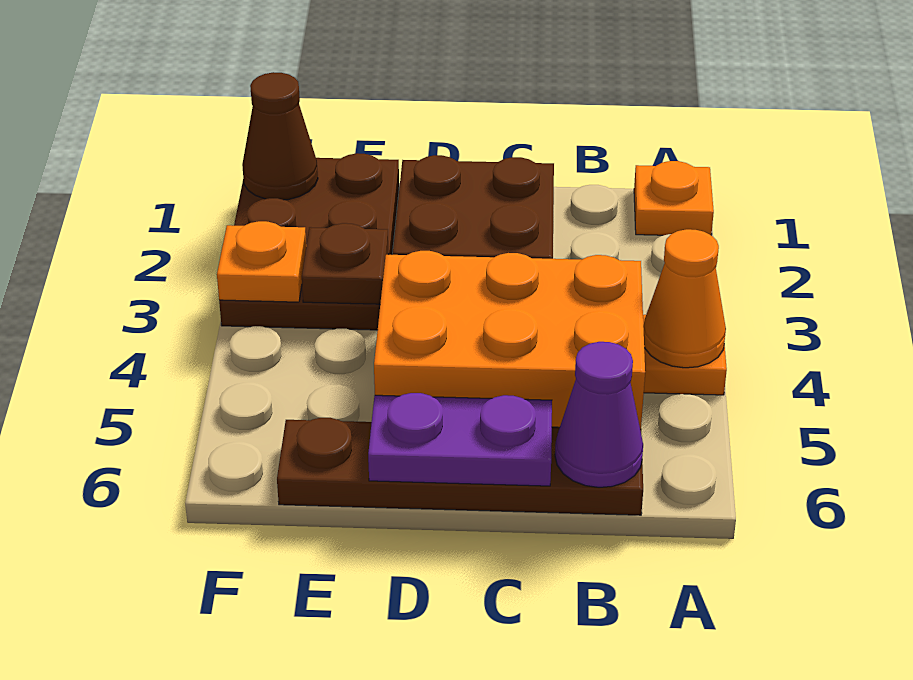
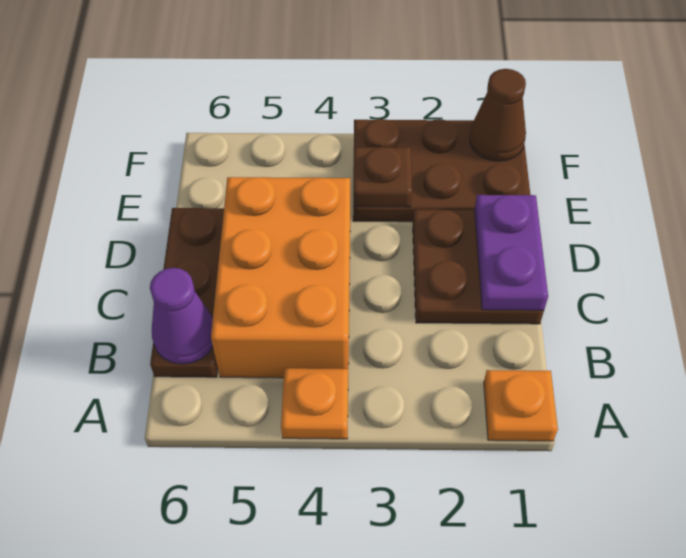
orange cone A4 level 2 -> none
brown plate B6:E6 level 1 -> brown plate B6:D6 level 1
purple plate C6:D6 level 2 -> purple plate C1:D1 level 2
orange plate F3 level 2 -> none

